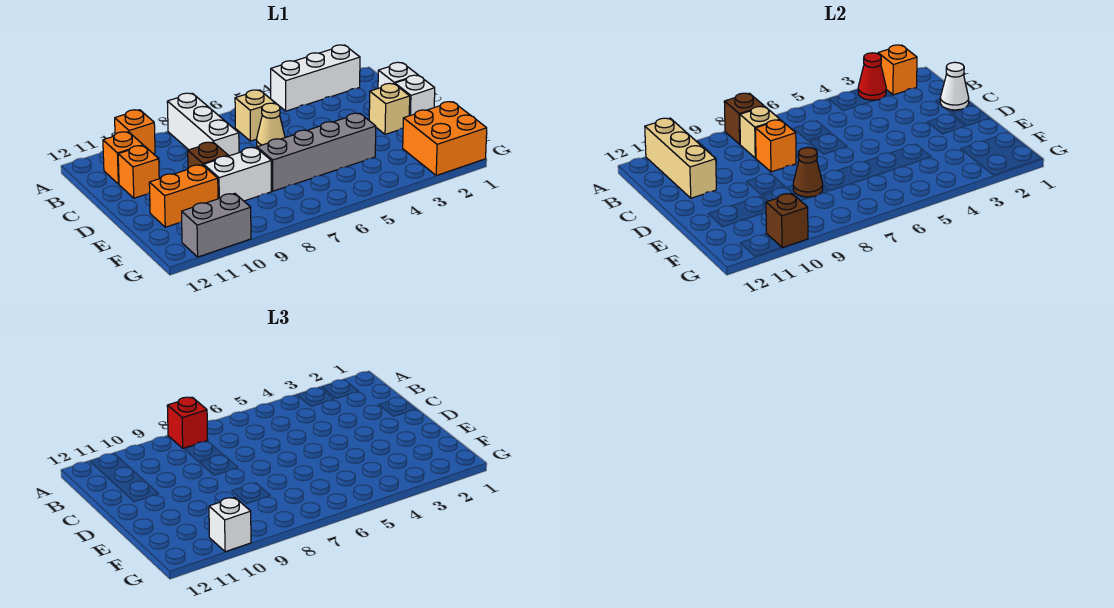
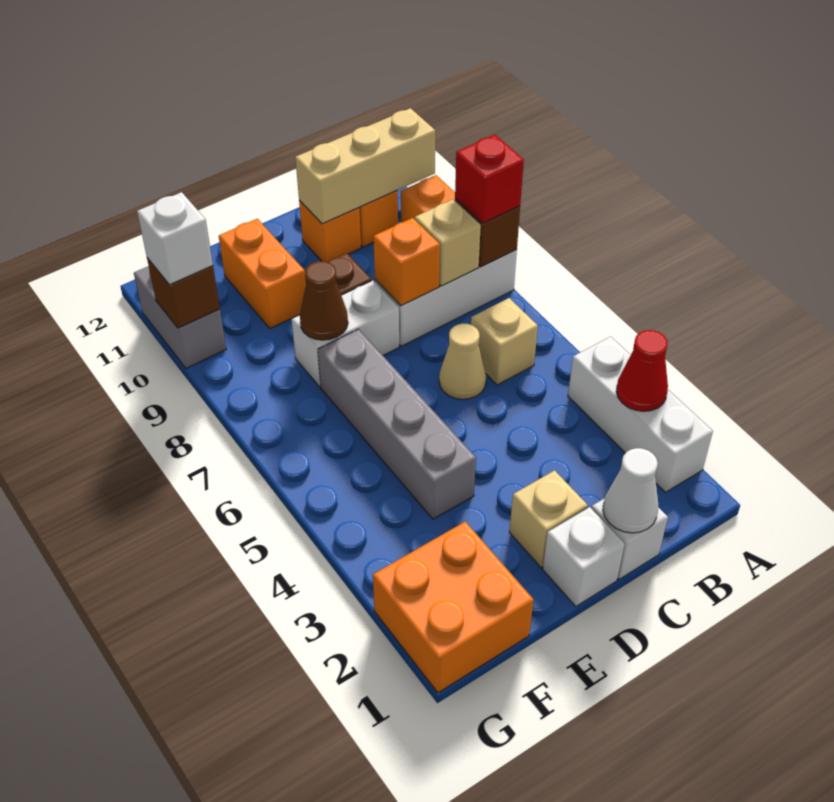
orange brick A2 level 2 -> none
white brick E8:E9 level 1 -> white brick D8:E8 level 1

